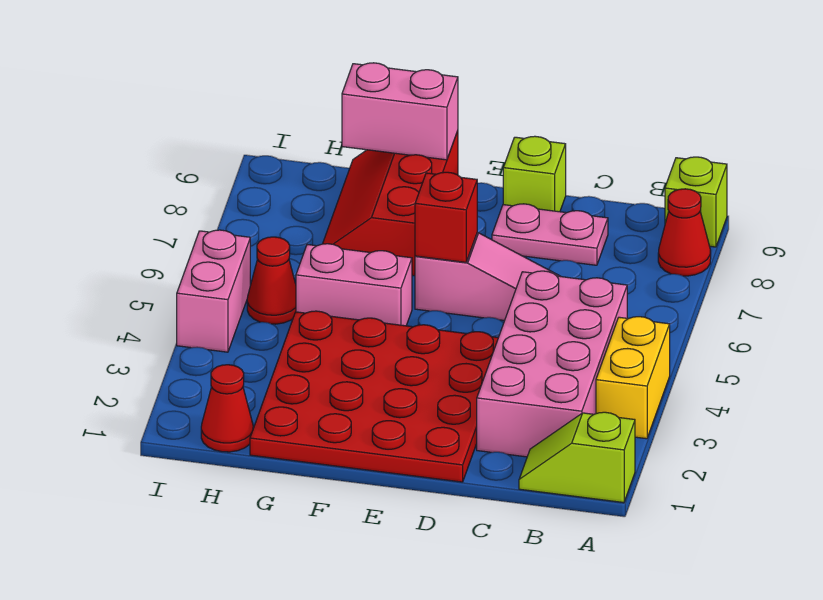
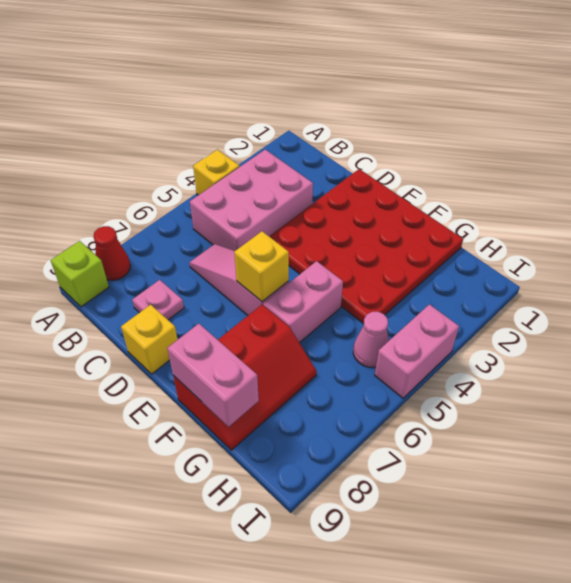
lime slope A1:B1 level 1 top A -> none
yellow brick A3:A4 level 1 -> yellow brick A4 level 1
pink brick B2:C5 level 1 -> pink brick B3:C5 level 1
pink plate C8:D8 level 1 -> pink plate C8 level 1
lime brick D9 level 1 -> yellow brick D9 level 1
red brick E6 level 2 -> yellow brick E6 level 2
pink brick F5:G5 level 1 -> pink brick F5:F6 level 1
red cone H1 level 1 -> none
red cone H5 level 1 -> pink cone H5 level 1

